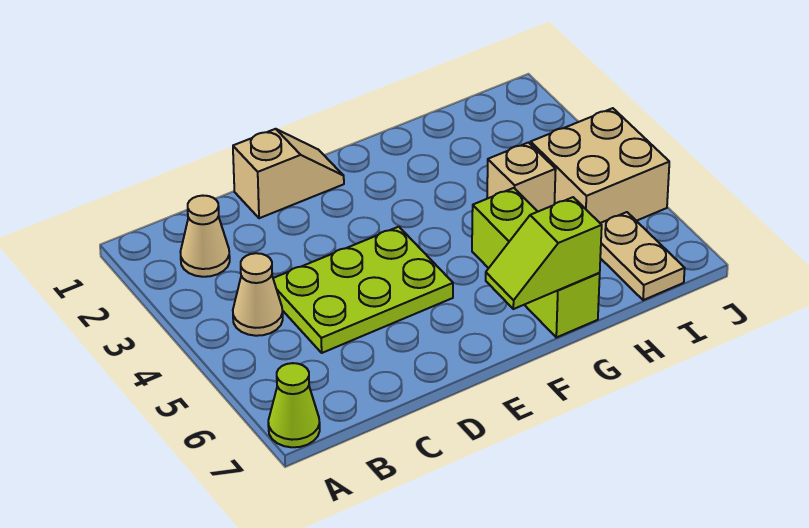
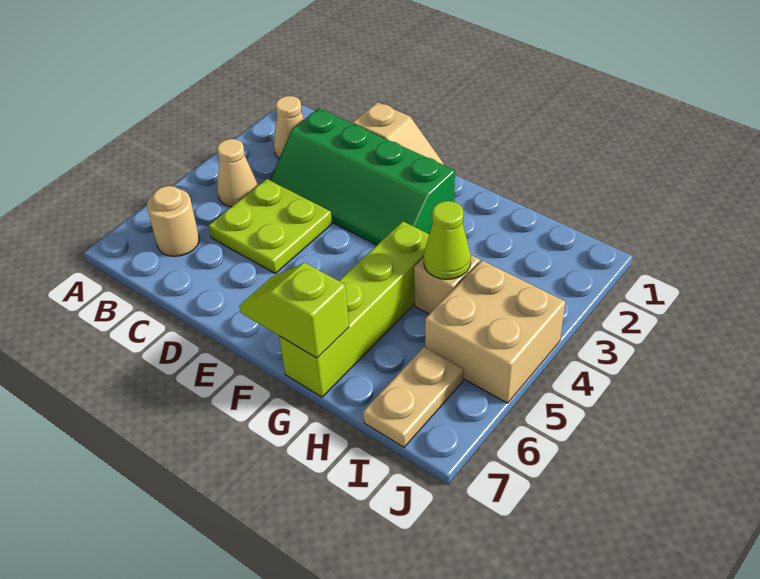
lime cone A7 level 1 -> lime cone H4 level 2
none -> tan round brick B6 level 1
none -> green slope C2:F3 level 1 top 2
lime plate C4:E5 level 1 -> lime plate C4:D5 level 1
lime brick G5:G7 level 1 -> lime brick G4:G7 level 1

